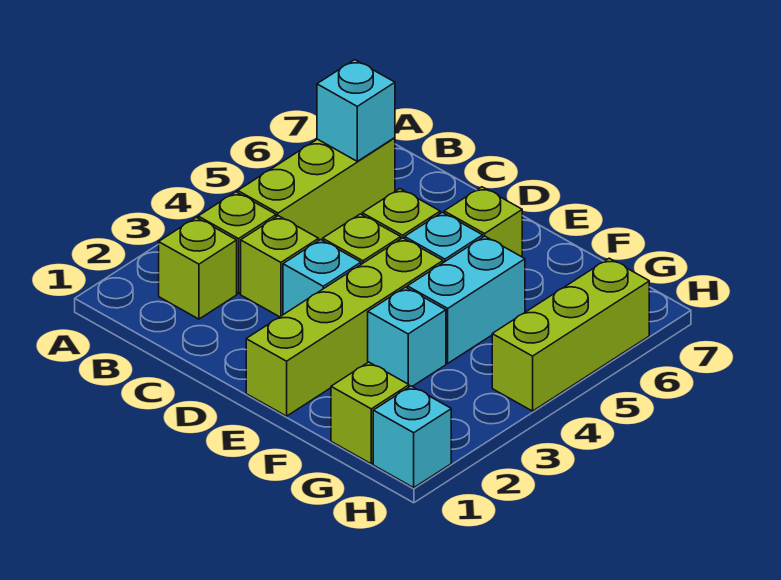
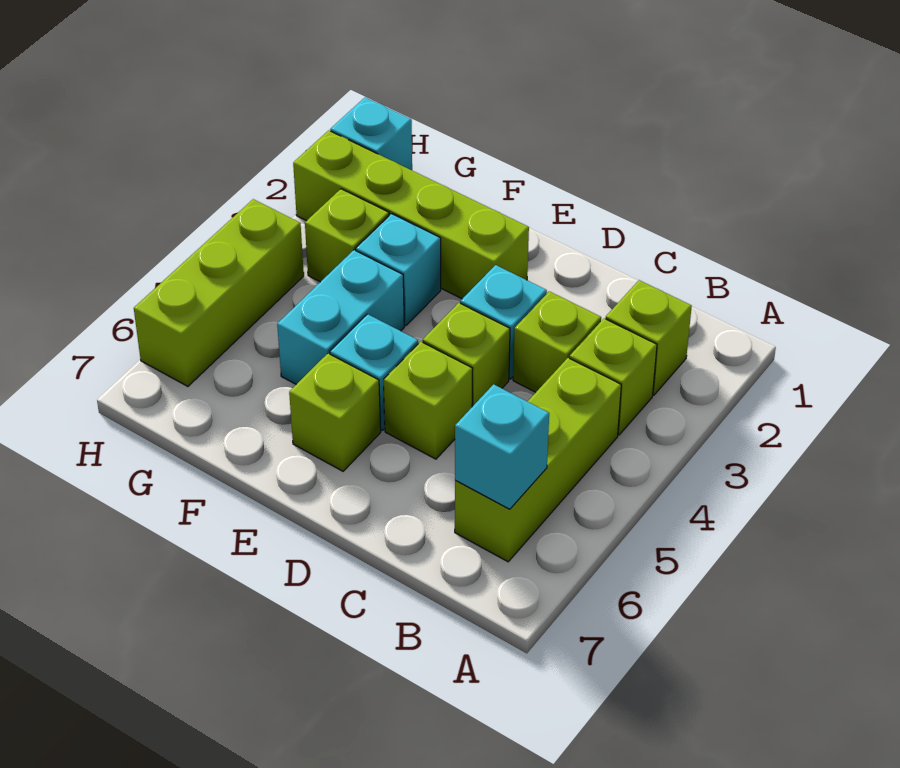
lime brick E1:E4 level 1 -> lime brick E2:H2 level 1
lime brick G1 level 1 -> lime brick G3 level 1

